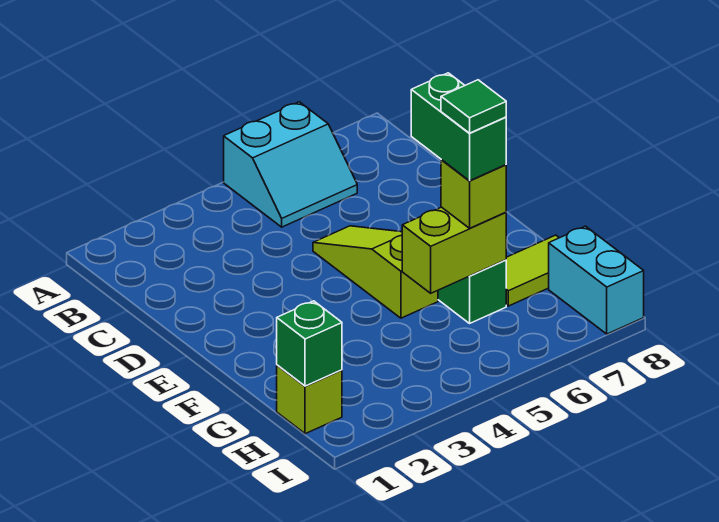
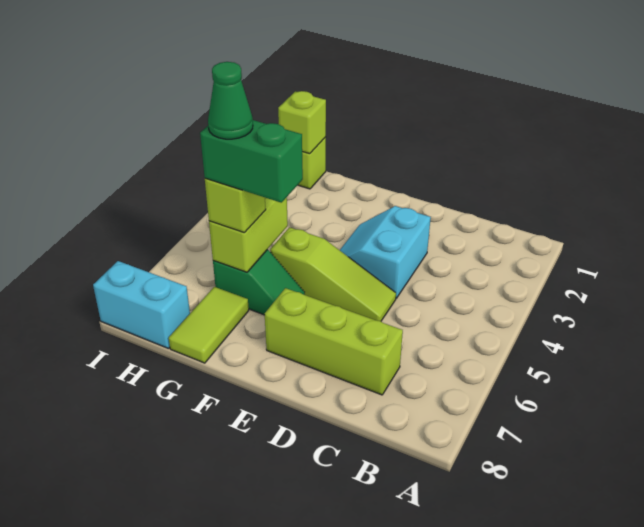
cyan slope A5:B6 level 1 top A -> cyan slope D3:E4 level 1 top D
none -> lime brick C7:E7 level 1
green tile G6 level 5 -> green cone G6 level 5
green brick H1 level 2 -> lime brick H1 level 2

